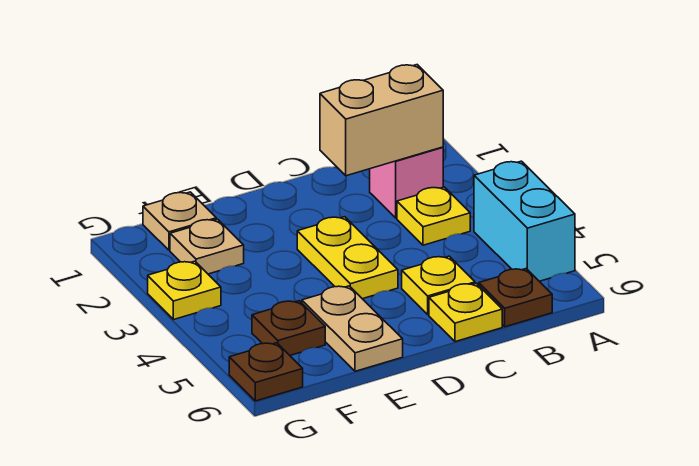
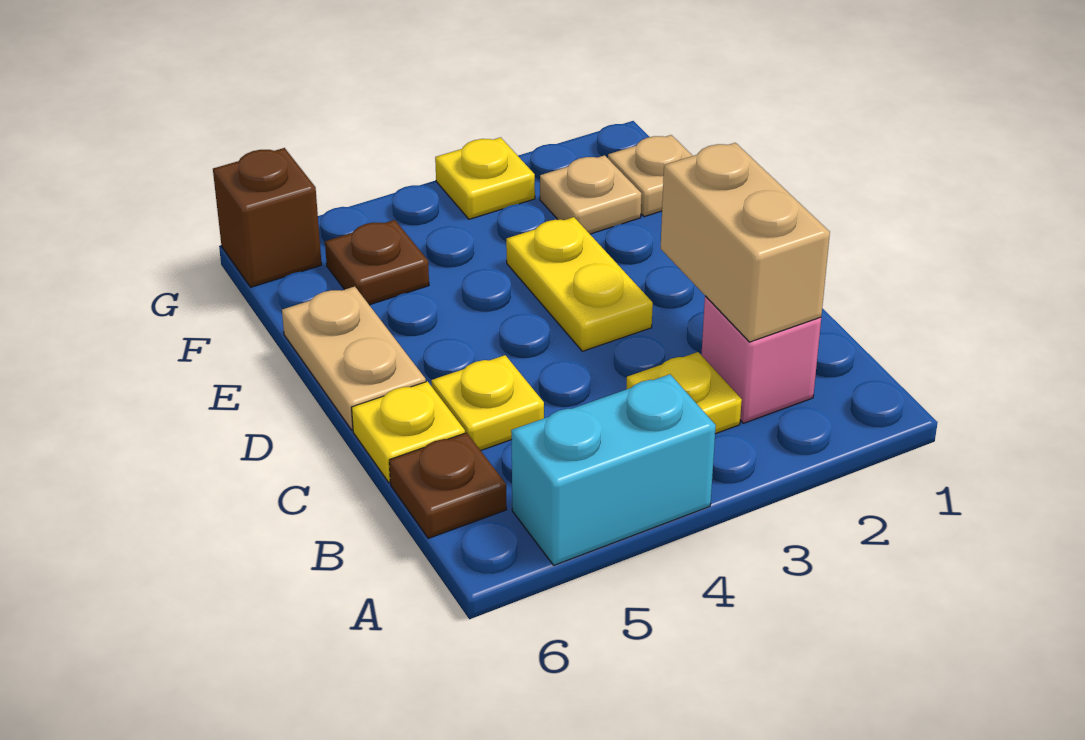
yellow plate D3:D4 level 1 -> yellow plate D3:E3 level 1
tan plate E5:E6 level 1 -> tan plate D6:E6 level 1
brown plate G6 level 1 -> brown brick G6 level 1

